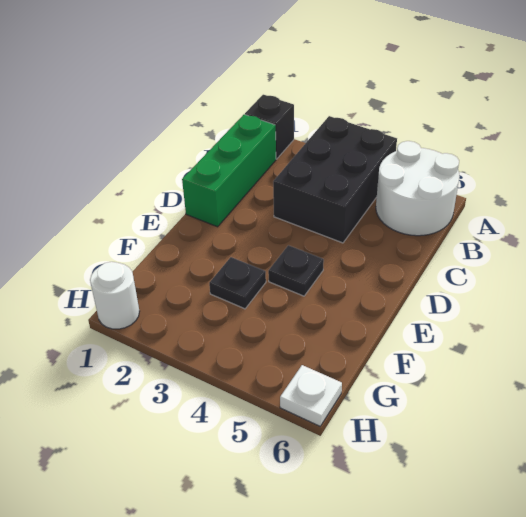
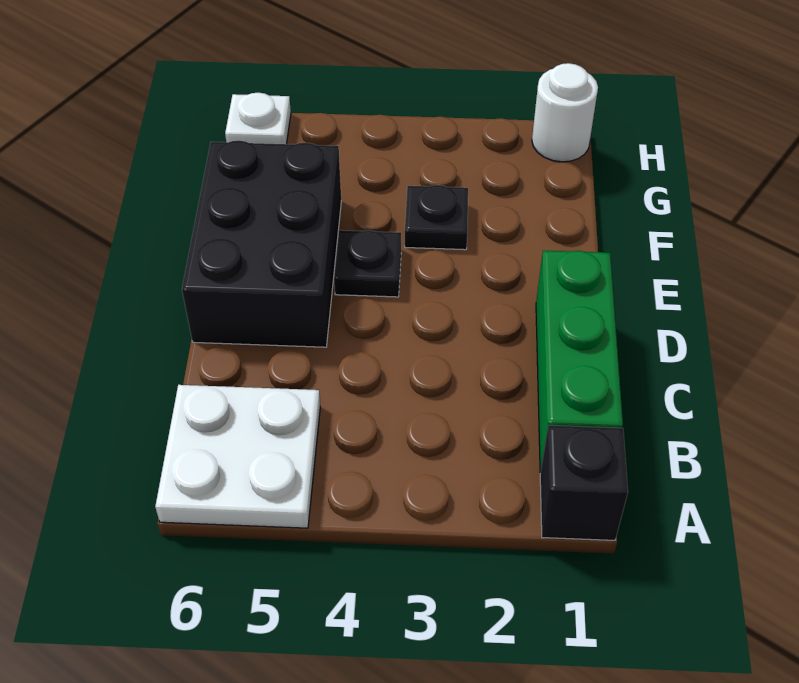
black brick A3:C4 level 1 -> black brick D5:F6 level 1
white round brick A5:B6 level 1 -> white plate A5:B6 level 1

